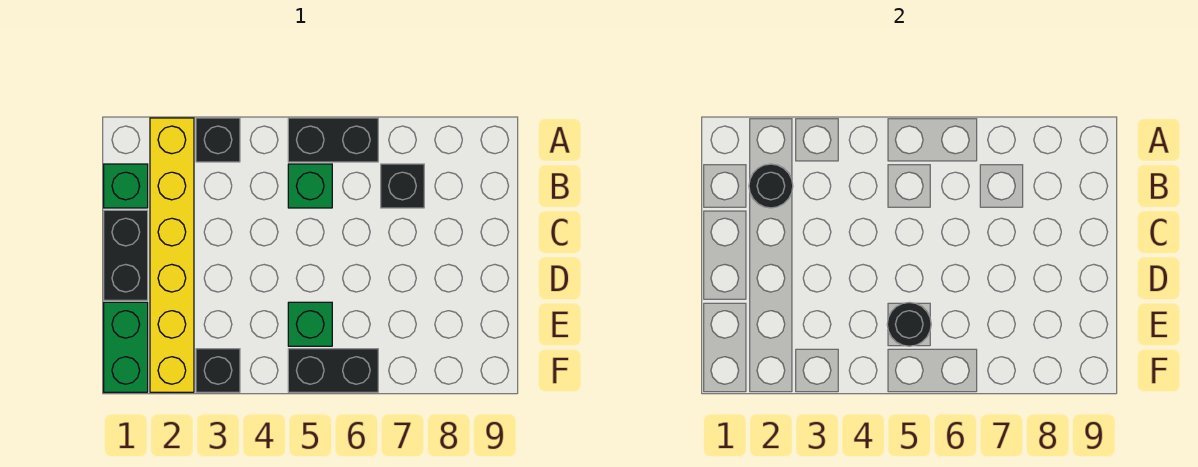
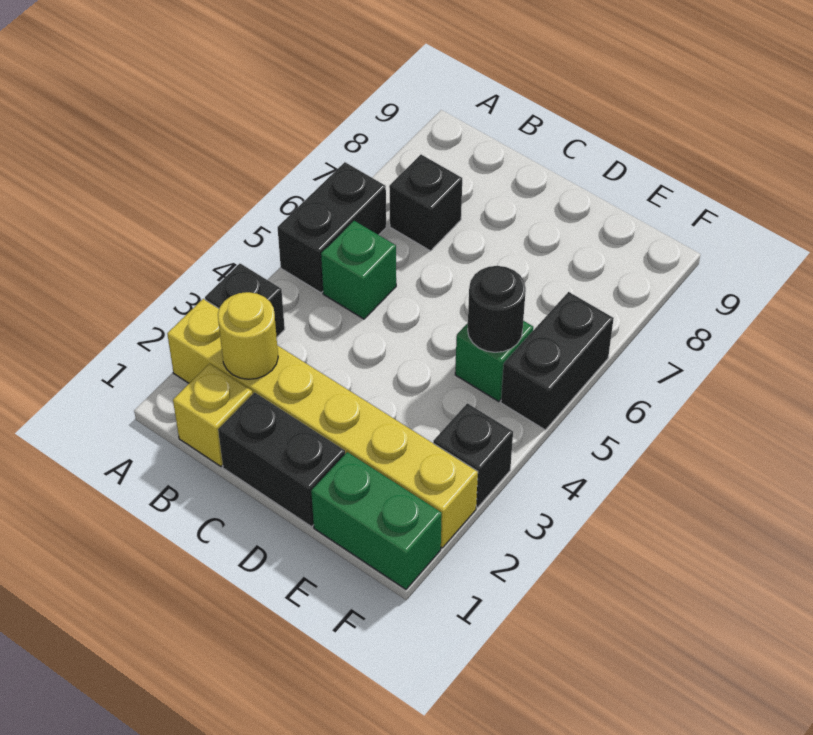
green brick B1 level 1 -> yellow brick B1 level 1
black round brick B2 level 2 -> yellow round brick B2 level 2

